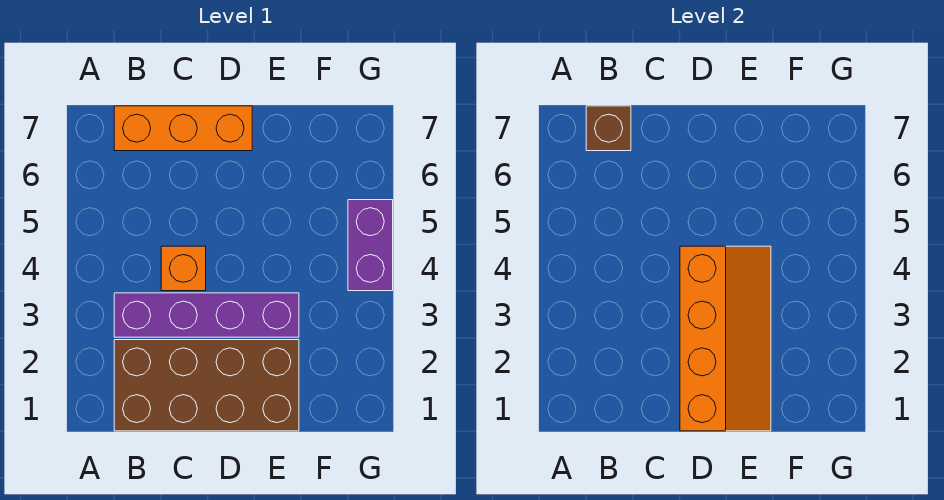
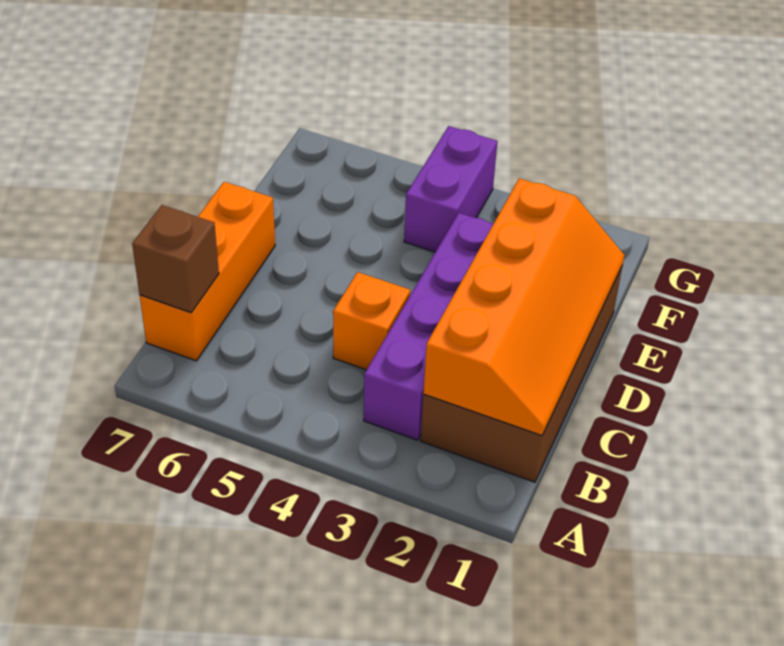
orange slope D1:E4 level 2 top D -> orange slope B1:E2 level 2 top 2
purple brick G4:G5 level 1 -> purple brick F4:G4 level 1

